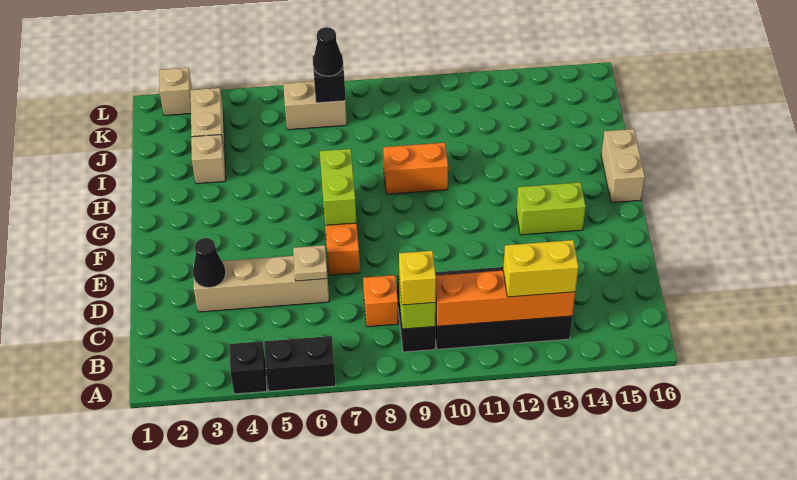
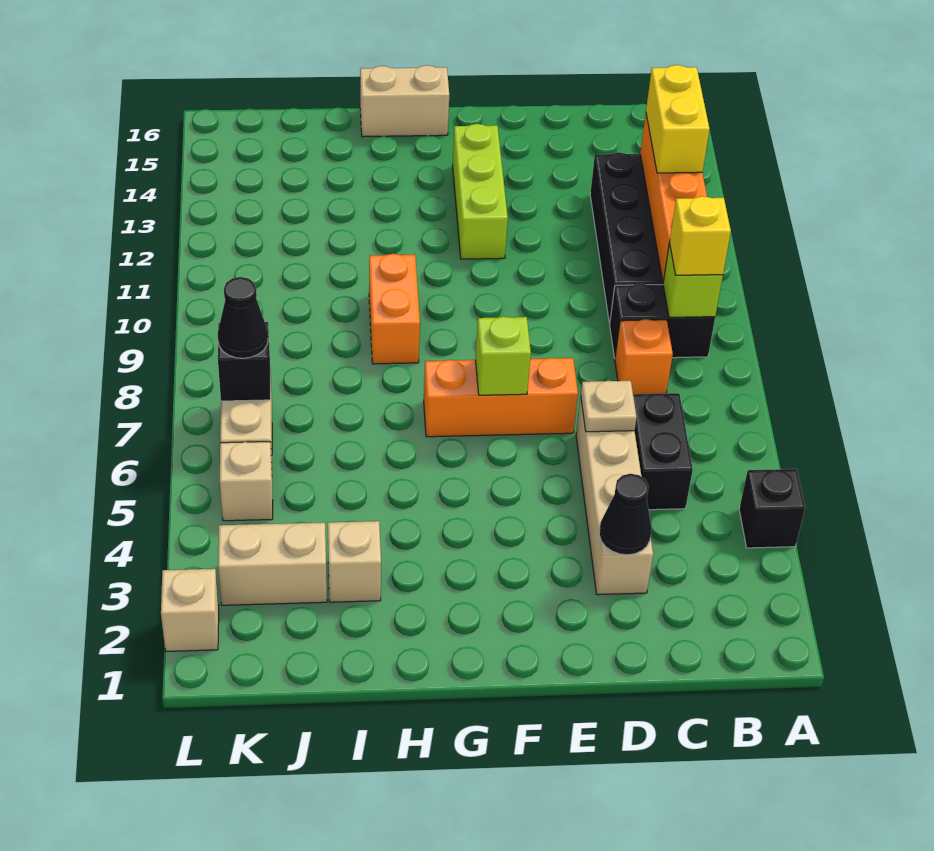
black brick A5:A6 level 1 -> black brick C5:C6 level 1
lime brick F7:G7 level 2 -> lime brick F7 level 2
lime brick F13:F14 level 1 -> lime brick F12:F14 level 1
none -> tan brick K5 level 1

